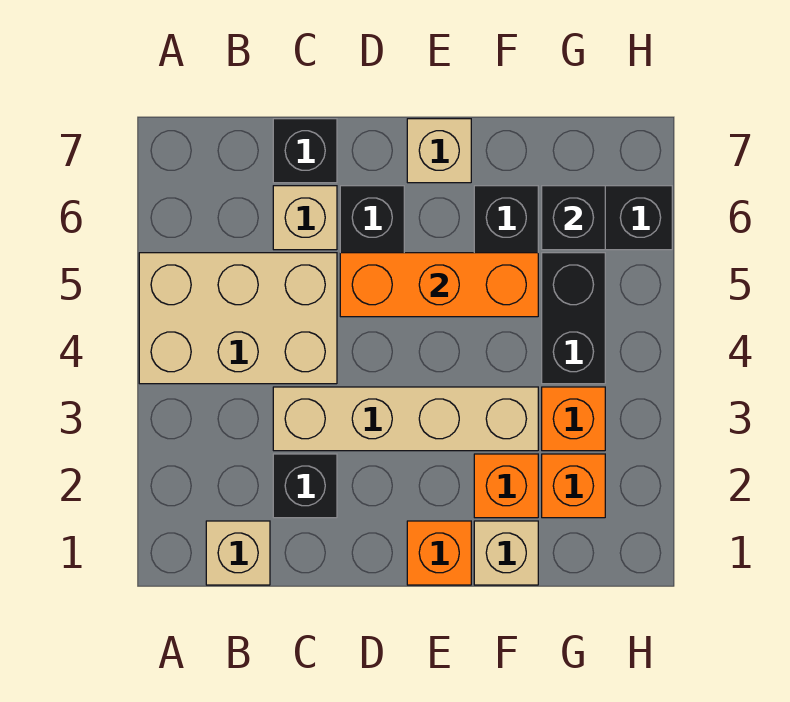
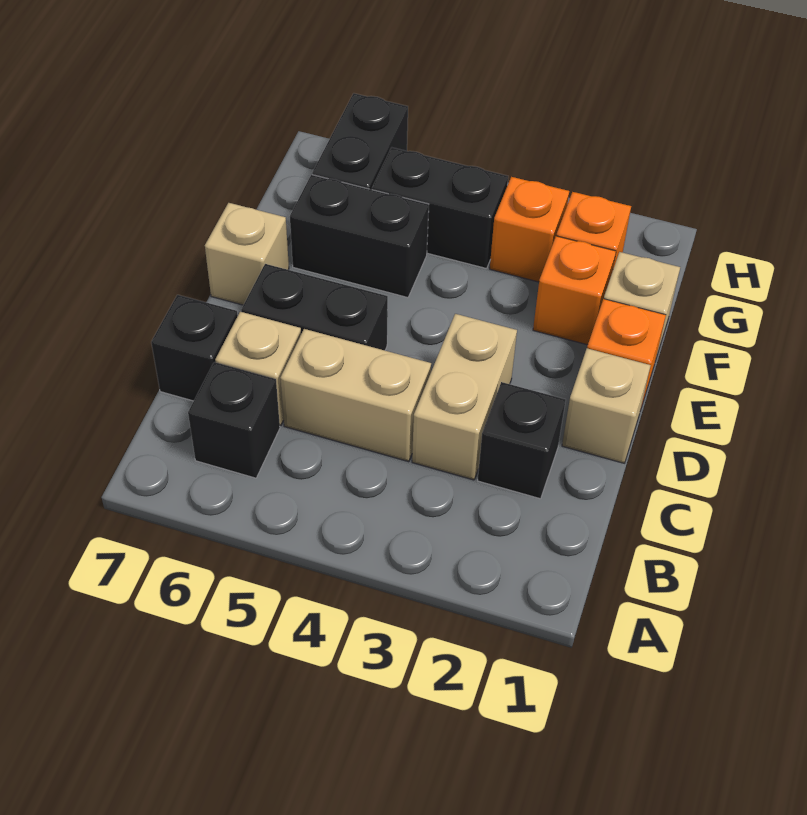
tan brick A4:C5 level 1 -> tan brick C4:C5 level 1
tan brick B1 level 1 -> tan brick D1 level 1
tan brick C3:F3 level 1 -> tan brick C3:D3 level 1
orange brick D5:F5 level 2 -> none
black brick G6 level 2 -> black brick B6 level 1

